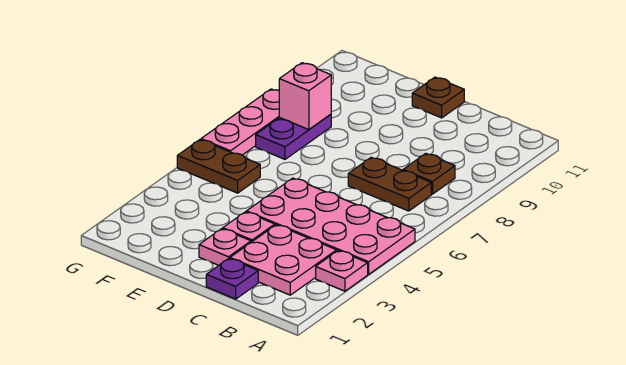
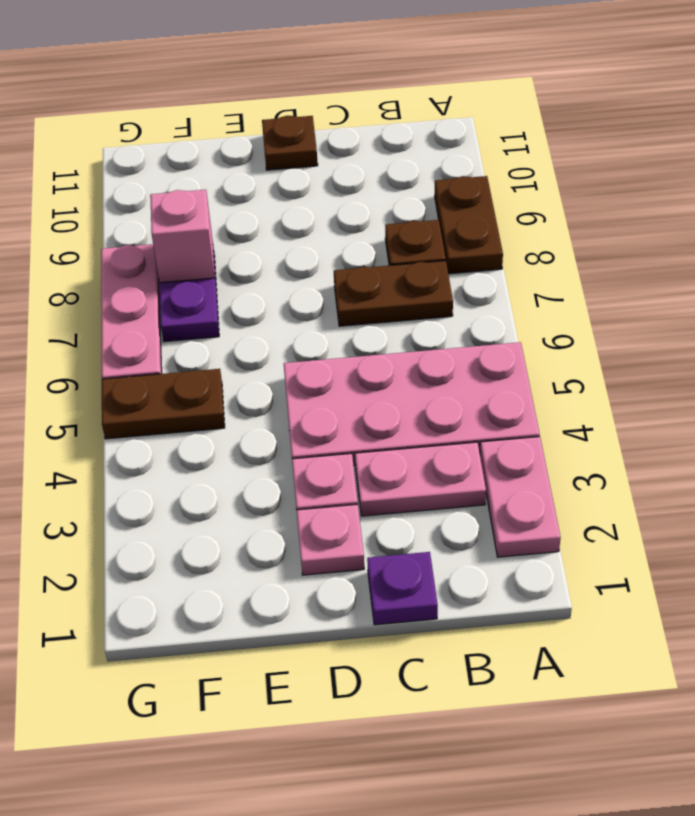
pink plate A3 level 1 -> pink plate A2:A3 level 1
none -> brown plate A8:A9 level 1
pink plate B2:C3 level 1 -> pink plate B3:C3 level 1

